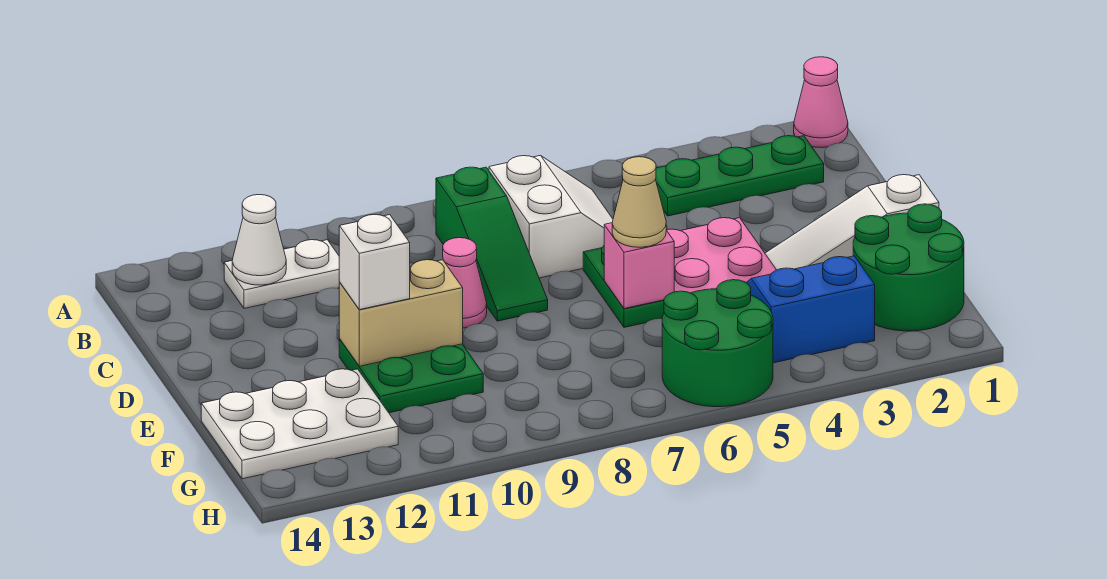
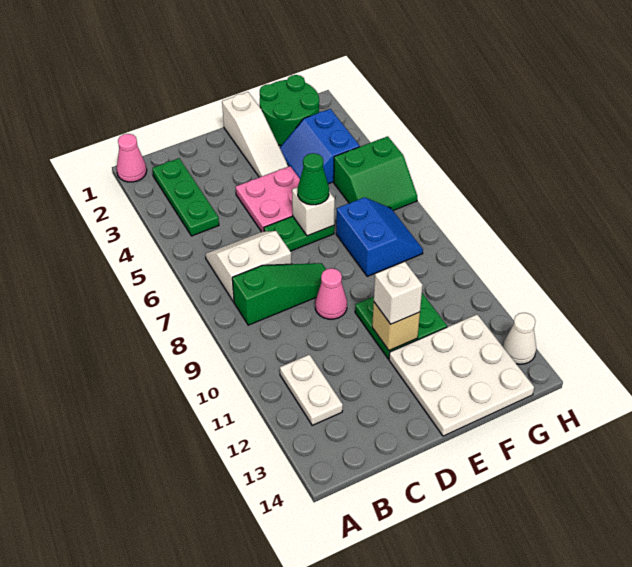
white cone B12 level 2 -> white cone H13 level 1
pink brick E6 level 2 -> white brick E6 level 2
tan cone E6 level 3 -> green cone E6 level 3
tan brick E10:E11 level 2 -> tan brick E11 level 2
none -> blue slope F7:G8 level 1 top F
white plate F12:G14 level 1 -> white plate E12:G14 level 1
green round brick G5:H6 level 1 -> green slope G5:H6 level 1 top 5

